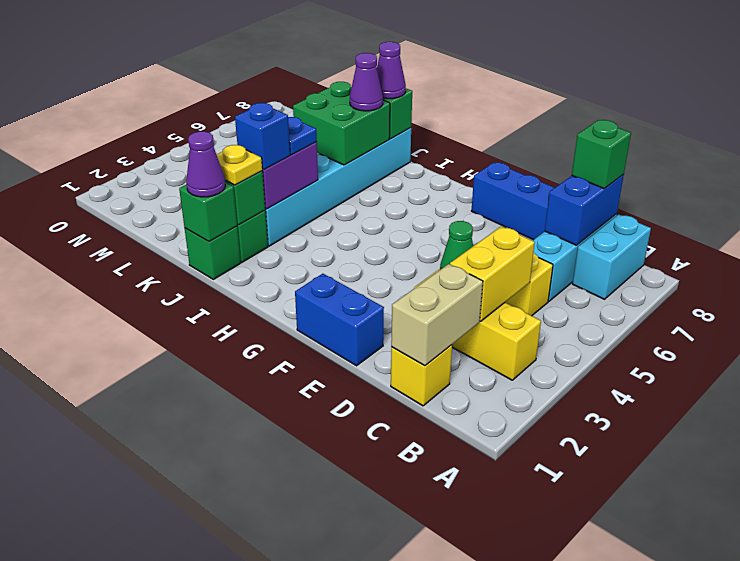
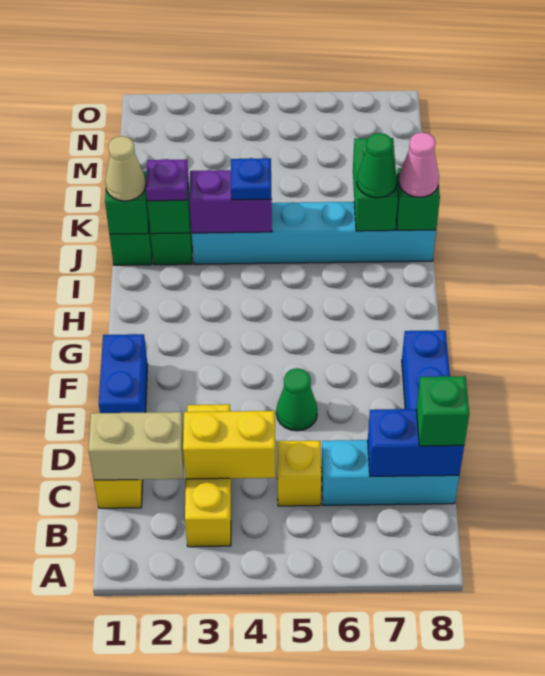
cyan brick B7:B8 level 1 -> none
purple cone J1 level 3 -> tan cone J1 level 3
yellow plate J2 level 3 -> purple plate J2 level 3
blue brick J3 level 3 -> none
green brick J6:K7 level 2 -> green brick J7:K7 level 2
purple cone J7 level 3 -> green cone J7 level 3
purple cone J8 level 3 -> pink cone J8 level 3

